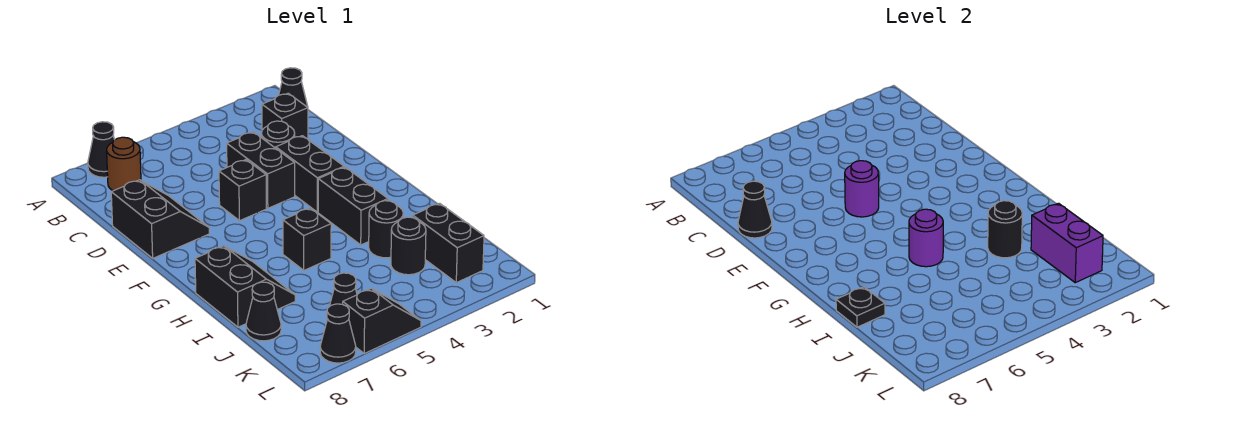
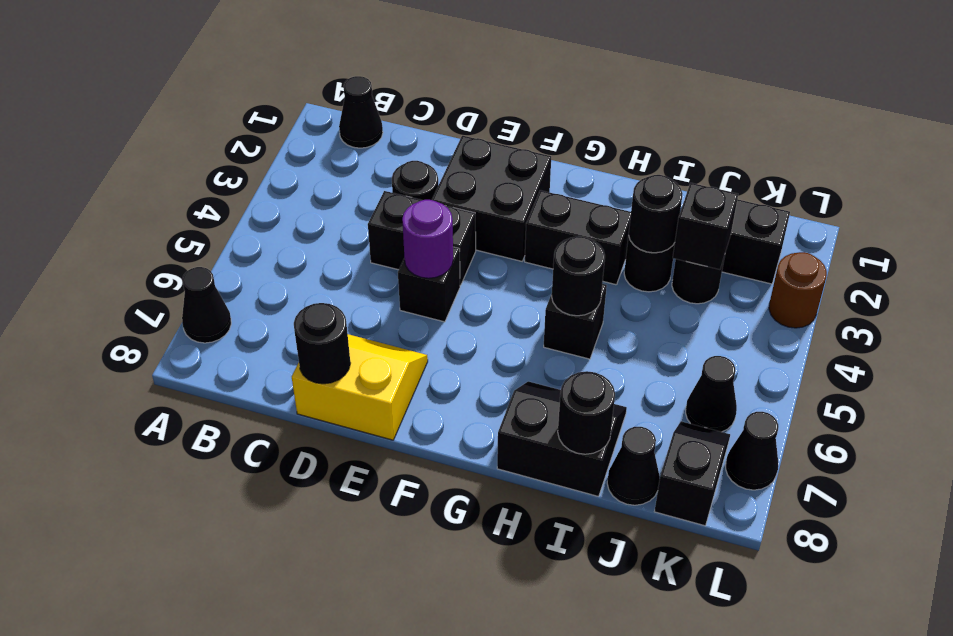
brown round brick B7 level 1 -> brown round brick L3 level 1
black brick C2 level 1 -> black brick J3 level 2
black slope D7:E8 level 1 top 8 -> yellow slope D7:E8 level 1 top 8
black cone D8 level 2 -> black round brick D8 level 2
black brick E3:F3 level 1 -> black brick E2:F3 level 1
purple round brick H5 level 2 -> black round brick H5 level 2
black plate I8 level 2 -> black round brick I8 level 2
purple brick J2:K2 level 2 -> none
black slope L5:L6 level 1 top 6 -> black slope K7:K8 level 1 top 8

